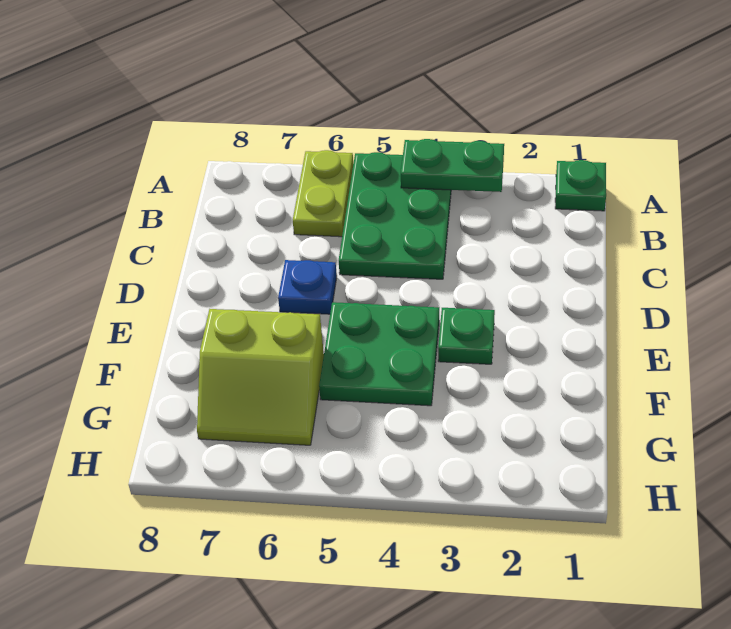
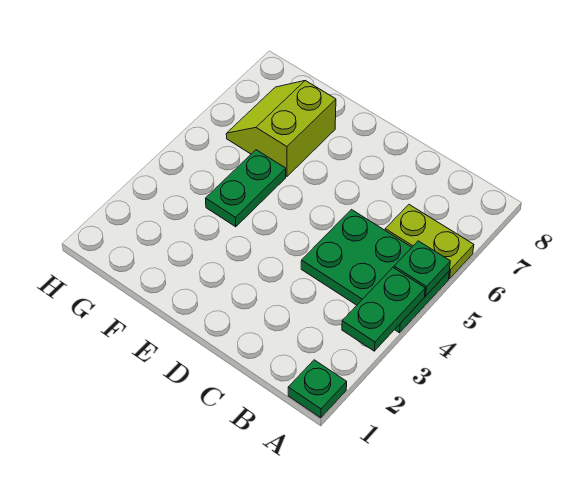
blue plate D6 level 1 -> none
green plate E3 level 1 -> green plate A5 level 2
green plate E4:F5 level 1 -> green plate F4:F5 level 1

